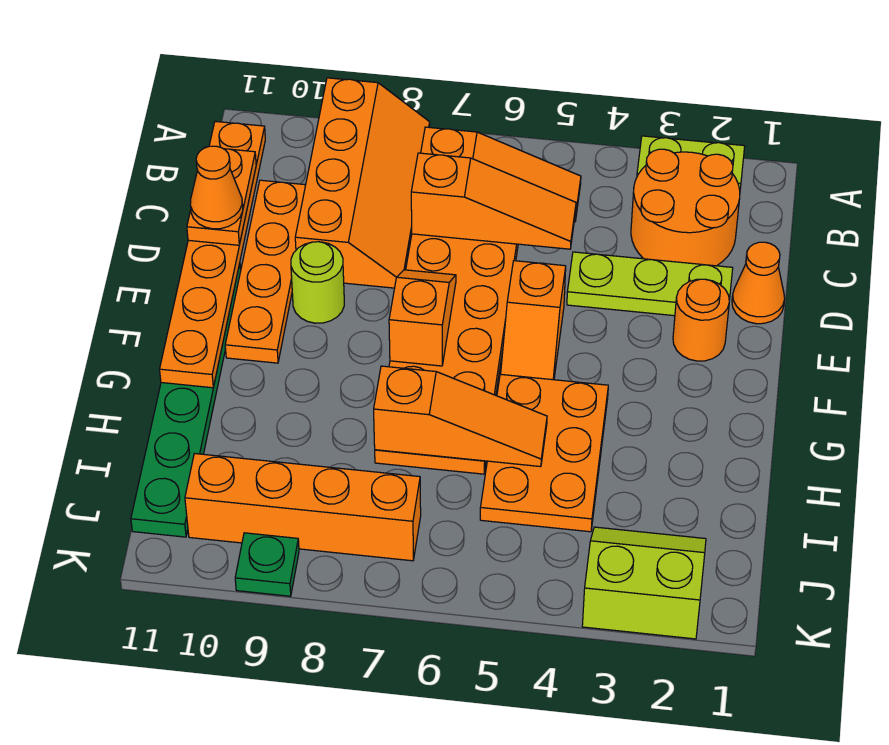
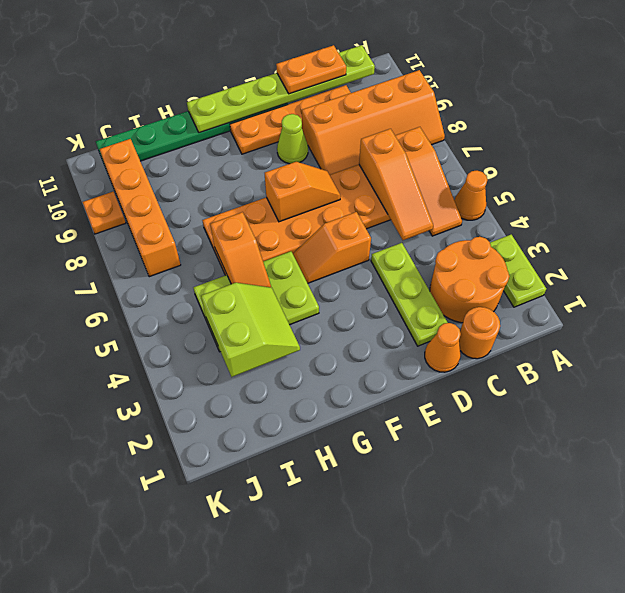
orange plate B11:G11 level 2 -> lime plate B11:G11 level 2
orange cone D11 level 4 -> orange cone A5 level 1
orange round brick E2 level 1 -> orange round brick C1 level 1
lime round brick E9 level 1 -> lime cone E9 level 1
orange plate G4:I5 level 1 -> lime plate G4:I5 level 1
orange slope H5:H7 level 2 top 7 -> orange slope H5:H6 level 2 top 6
lime slope J2:K3 level 1 top K -> lime slope H3:I4 level 2 top I
green plate K9 level 1 -> orange plate K9 level 1

